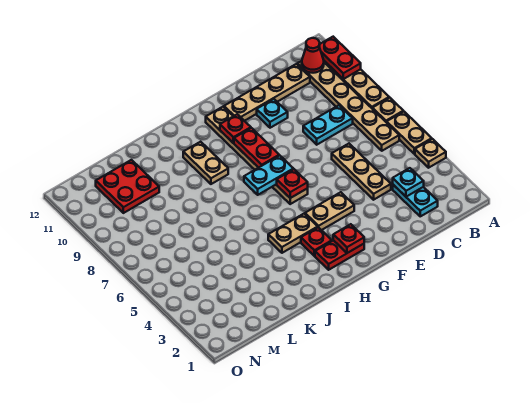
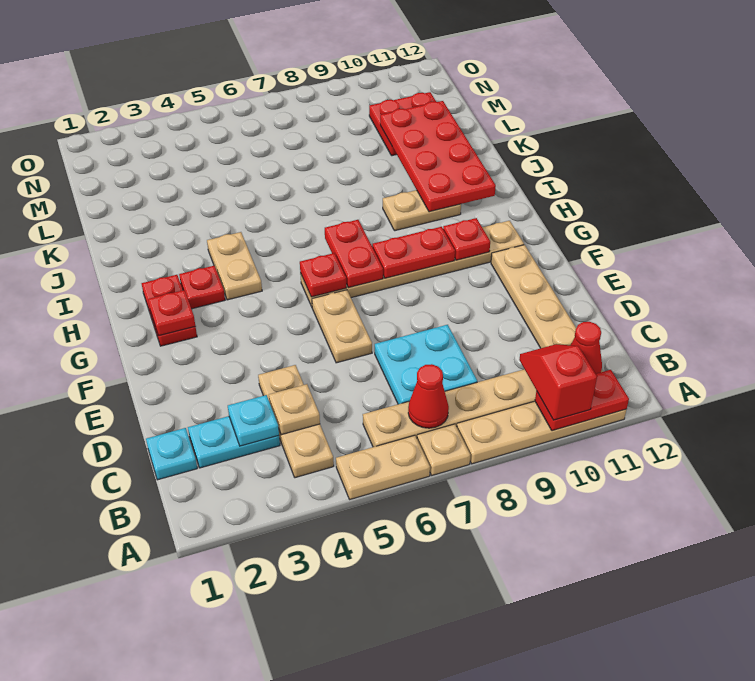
tan plate A4 level 1 -> tan plate C4 level 2
none -> red slope A10:B10 level 3 top A
none -> red cone B7 level 2
cyan plate C8:D8 level 1 -> cyan plate C7:D8 level 1
tan plate D4:D6 level 1 -> tan plate B4:D4 level 1
cyan plate E10 level 1 -> cyan plate C1 level 1
tan plate F4:G4 level 1 -> tan plate E6:F6 level 1
cyan plate G7:H7 level 2 -> red plate G7:H7 level 2
none -> red plate I10:L11 level 2

